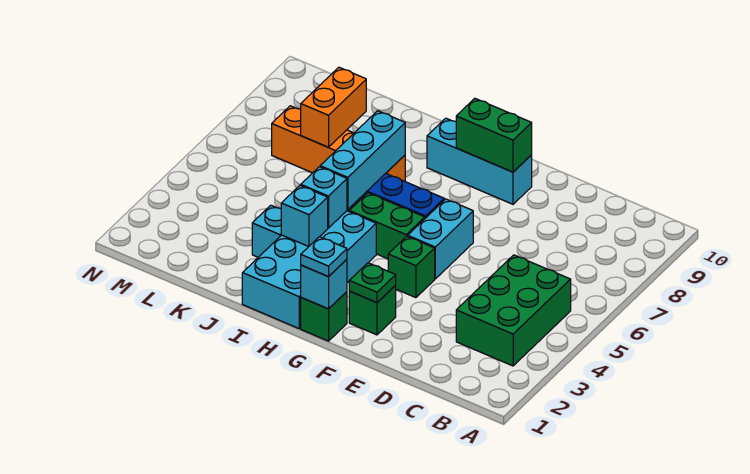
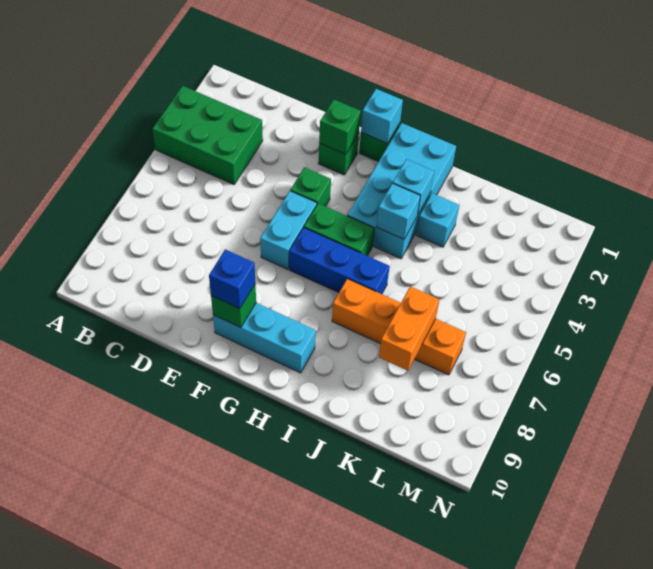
green brick B3:C5 level 1 -> green brick A3:C4 level 1
green plate F2 level 2 -> green brick F2 level 2
green brick F9:G9 level 2 -> green brick F9 level 2
none -> blue brick F9 level 3
cyan plate G1 level 3 -> none
cyan brick I5:I7 level 2 -> none

